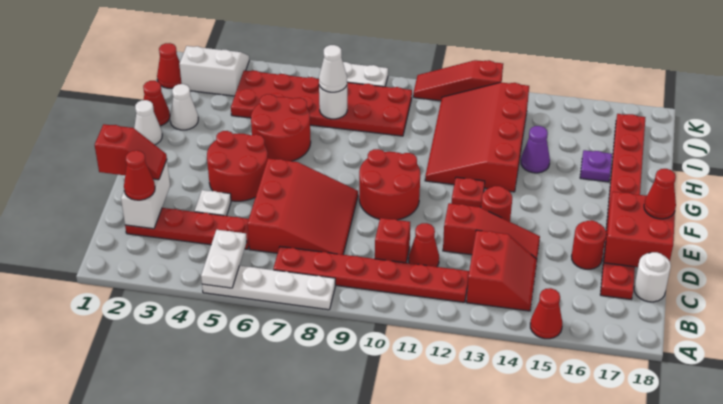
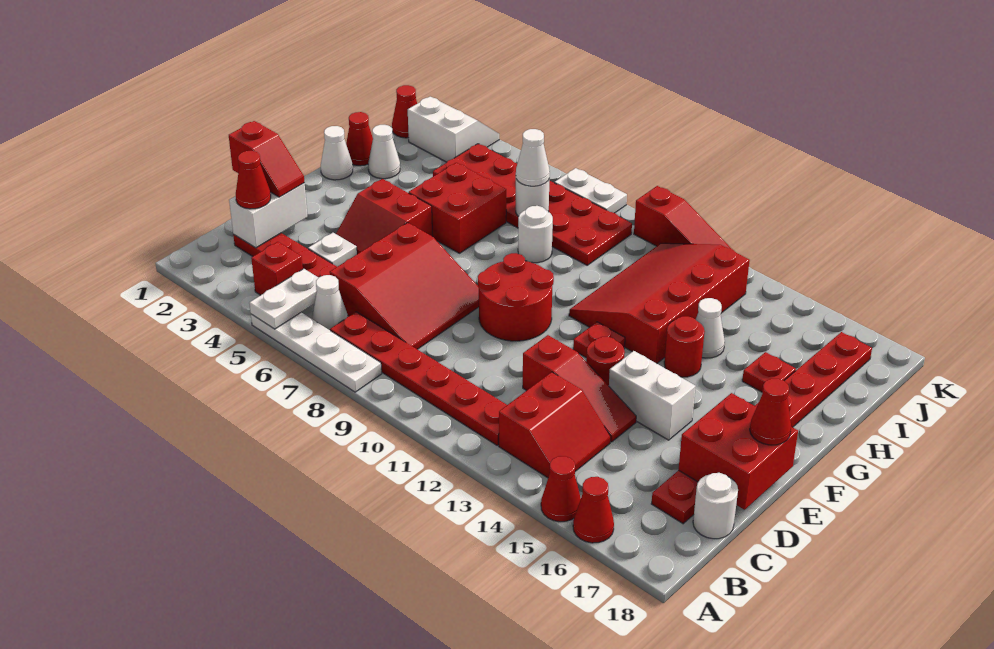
none -> white cone B6 level 1
red brick C10 level 1 -> red brick B4 level 1
red cone C11 level 1 -> red cone A16 level 1
red round brick D16 level 1 -> red round brick G14 level 1
red round brick E4:F5 level 1 -> red slope E4:F5 level 1 top F
none -> white brick E14:E15 level 1
red round brick G5:H6 level 1 -> red brick G5:H6 level 1
none -> white round brick H8 level 1
purple cone H14 level 1 -> white cone H14 level 1
purple plate H16 level 1 -> red plate H16 level 1
red slope K10:K12 level 1 top 12 -> red slope K10:K12 level 1 top 10

